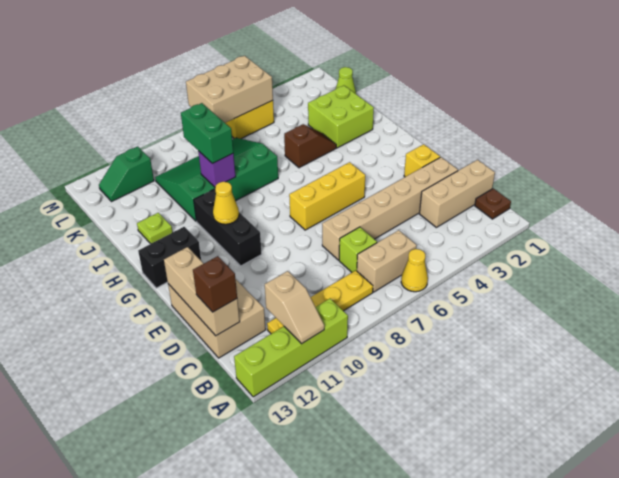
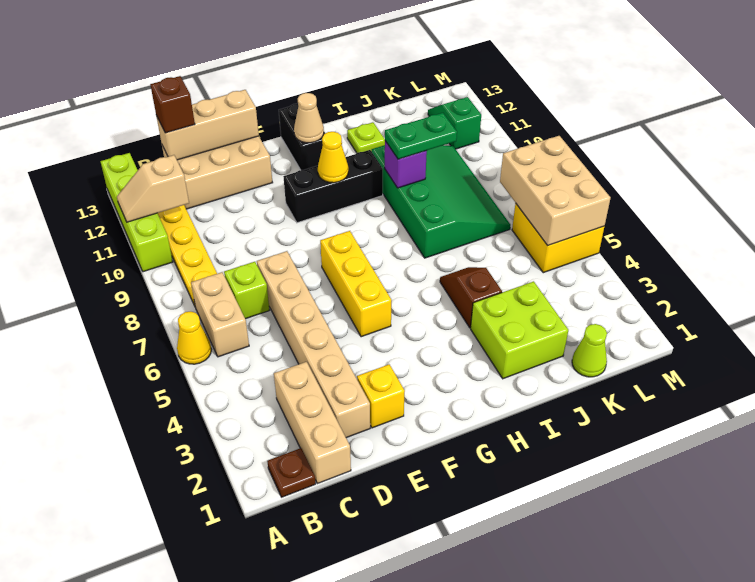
none -> tan cone G12 level 2
brown slope I4:I5 level 1 top 5 -> brown slope I4:I5 level 1 top 4
green brick I9:J9 level 3 -> green plate I9:J9 level 3

